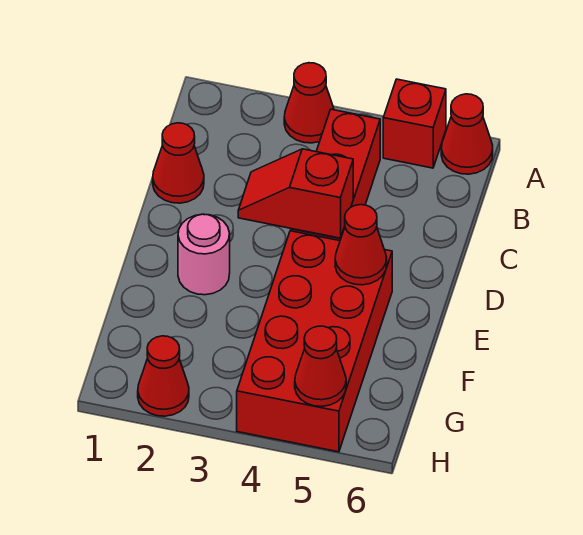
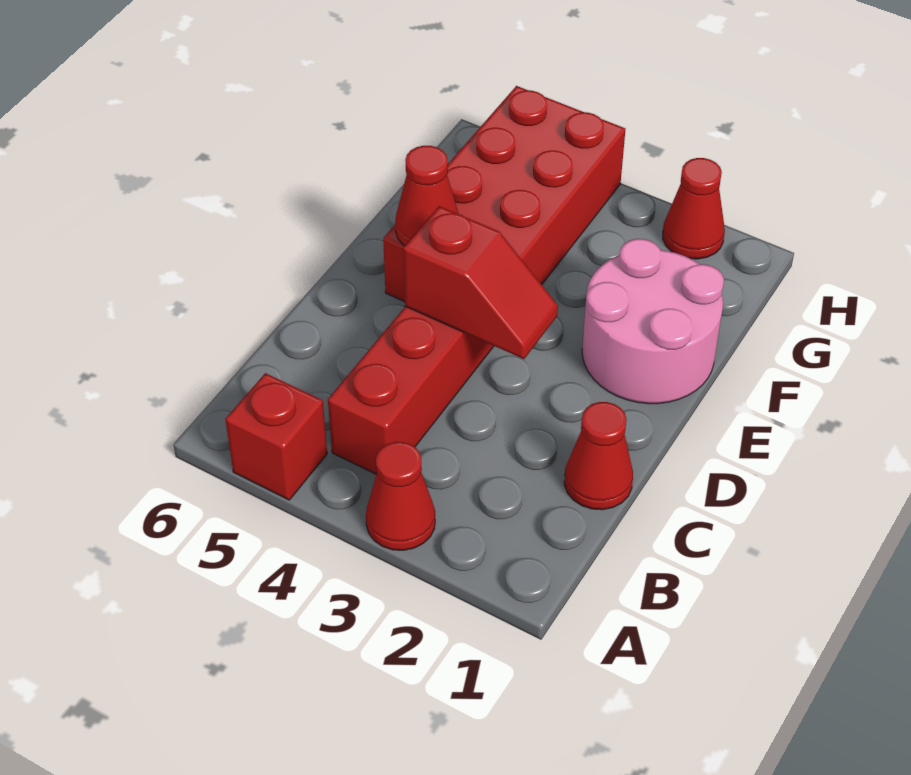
red cone A6 level 1 -> none
pink round brick E2 level 1 -> pink round brick E1:F2 level 1
red cone H5 level 2 -> none

